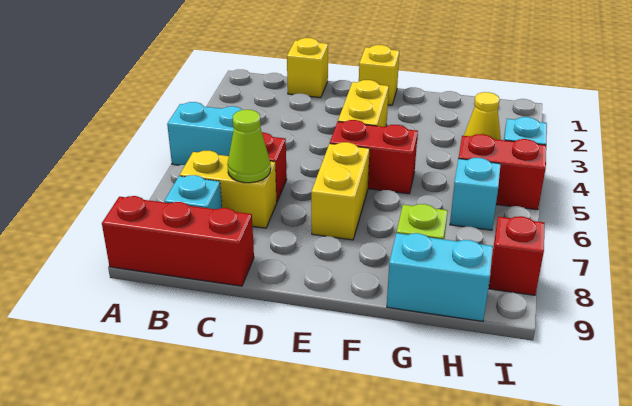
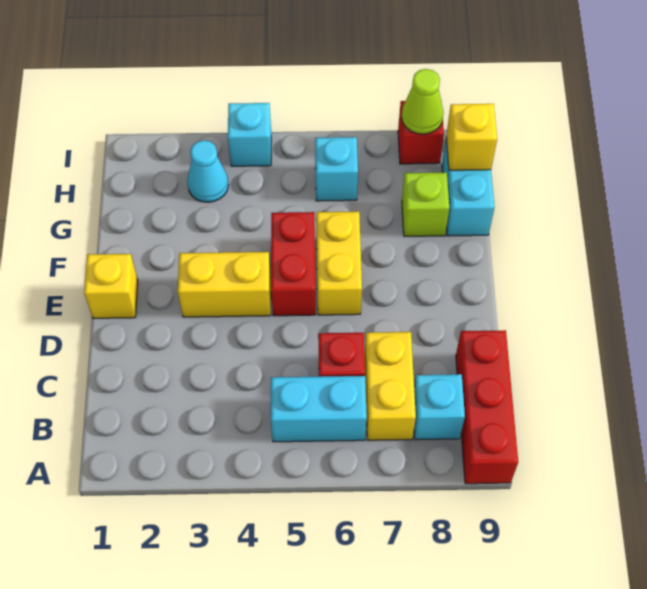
cyan brick A5:B5 level 1 -> cyan brick B5:B6 level 1
yellow brick C1 level 1 -> yellow brick H9 level 2
lime cone C7 level 2 -> lime cone I8 level 2
yellow brick E6:E7 level 1 -> yellow brick E6:F6 level 1
yellow cone H3 level 1 -> cyan cone H3 level 1
red brick H5:I5 level 1 -> none

